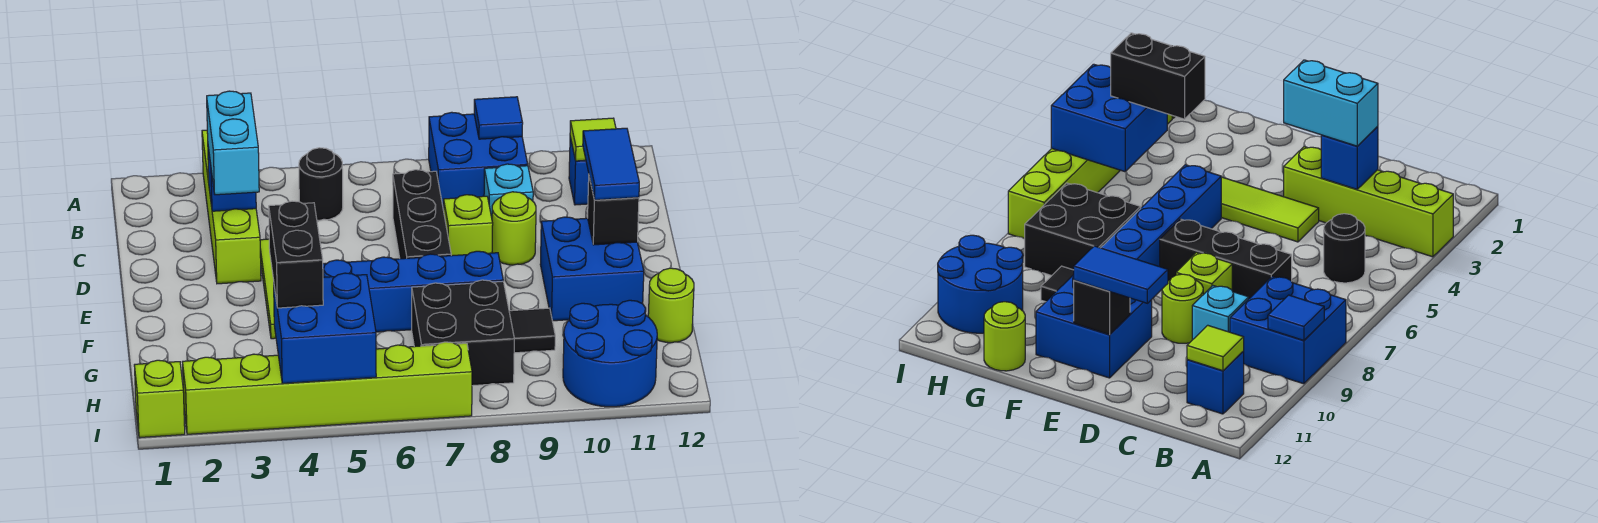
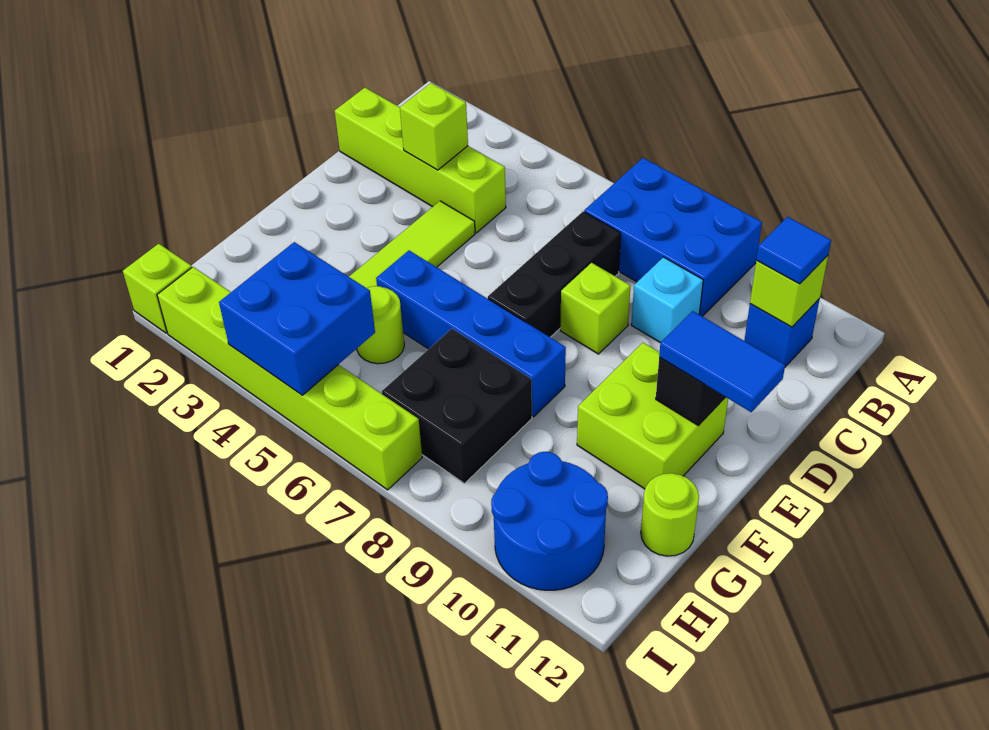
lime brick A3:D3 level 1 -> lime brick C1:C4 level 1
blue brick A8:B9 level 1 -> blue brick A7:B9 level 1
blue tile A9 level 2 -> blue tile B11 level 3
black round brick B5 level 1 -> none
lime tile B11 level 2 -> lime brick B11 level 2
blue brick C3 level 2 -> lime brick C3 level 2
cyan brick C3:D3 level 3 -> none
lime round brick D9 level 1 -> lime round brick G5 level 1
blue tile D11:E11 level 3 -> blue tile E11:E12 level 3
blue brick E10:F11 level 1 -> lime brick E10:F11 level 1
black brick G4:H4 level 3 -> none
black tile G9 level 1 -> none

